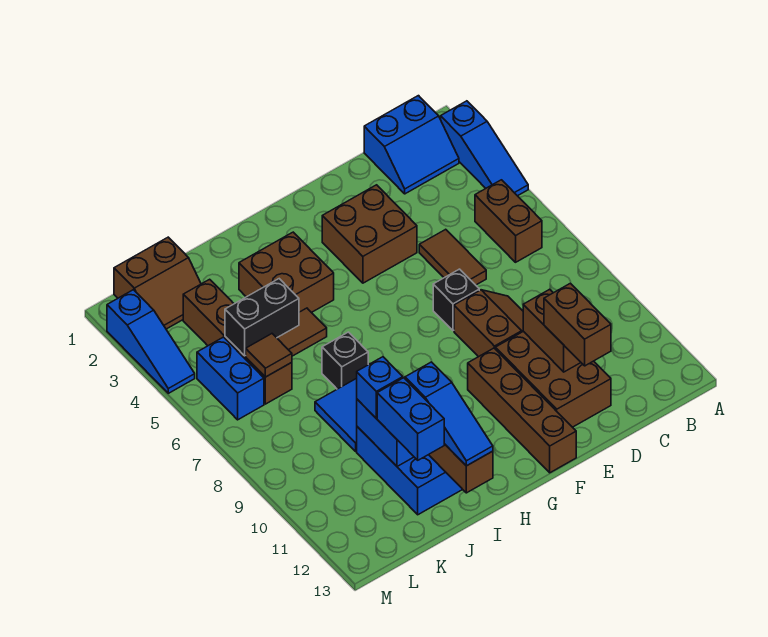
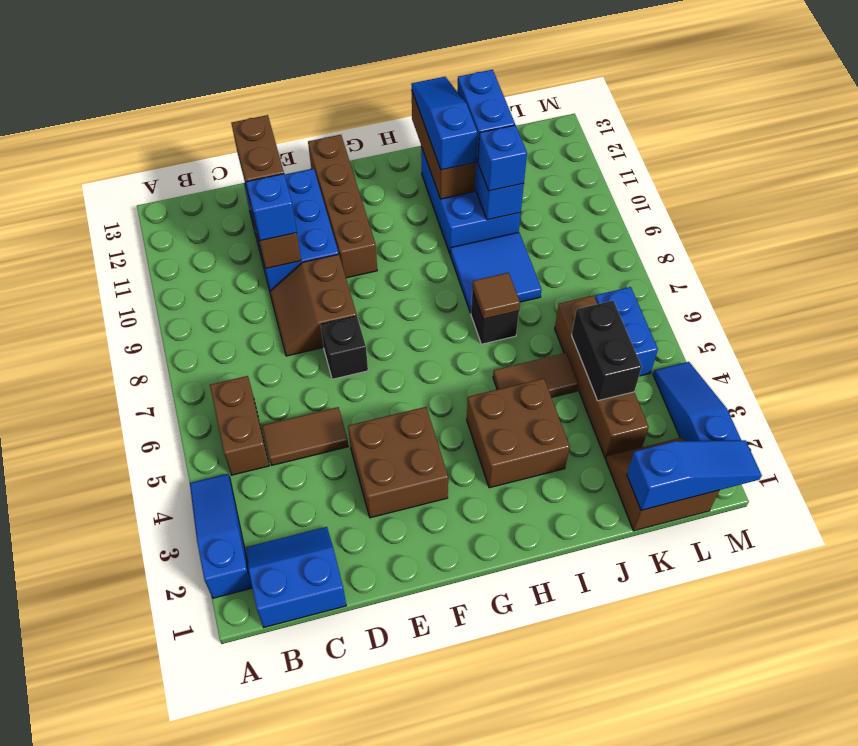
brown tile D5:D6 level 1 -> brown tile C5:D5 level 1
brown brick D10:E12 level 1 -> blue brick D10:E12 level 1
none -> blue brick D10 level 3
black brick J5:K5 level 2 -> black brick K4:K5 level 2
none -> blue slope K1:M1 level 2 top K
brown tile K6 level 2 -> brown tile I7 level 2

